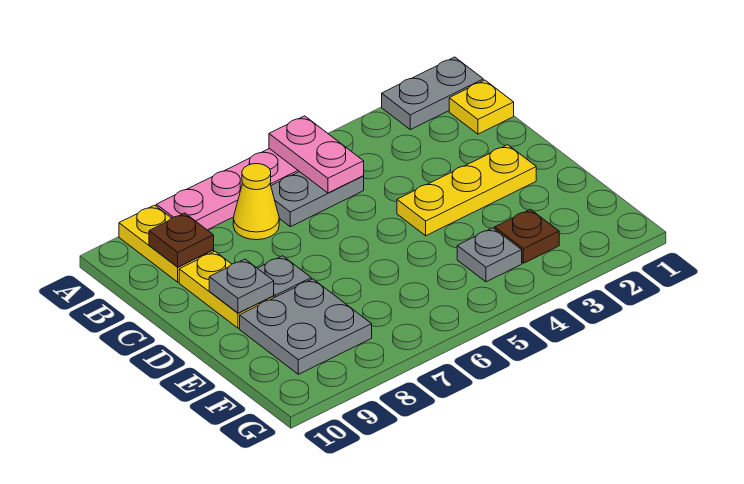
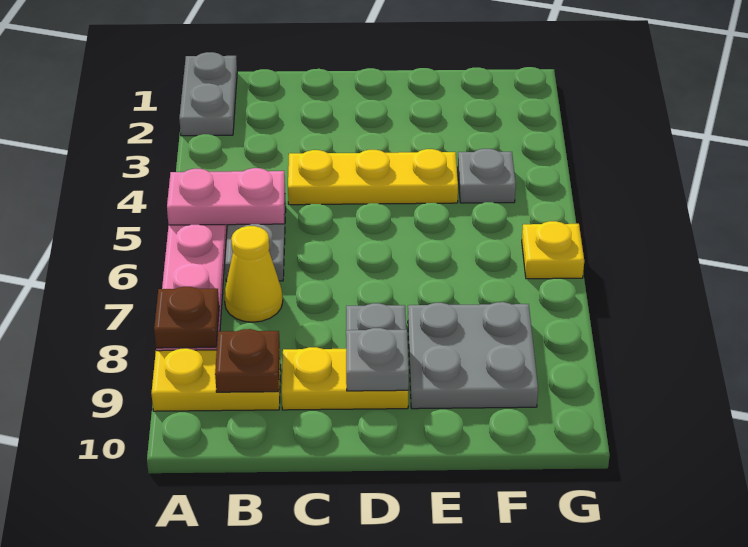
yellow plate B1 level 1 -> yellow plate G6 level 1
yellow plate D2:D4 level 1 -> yellow plate C4:E4 level 1
brown plate F3 level 1 -> brown plate A8 level 2

